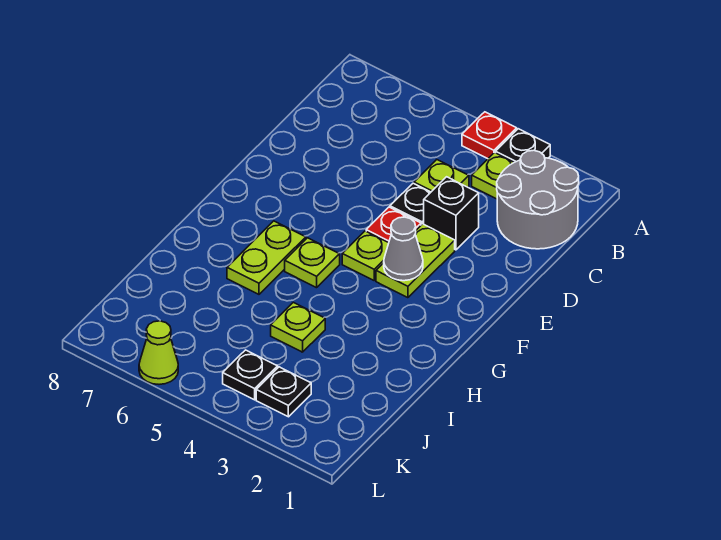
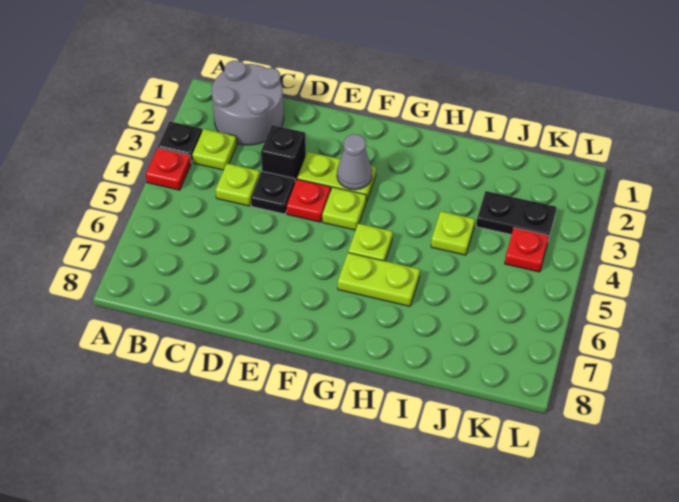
black plate K3 level 1 -> black plate J3:K3 level 1
black plate K4 level 1 -> red plate K4 level 1
lime cone L6 level 1 -> none

